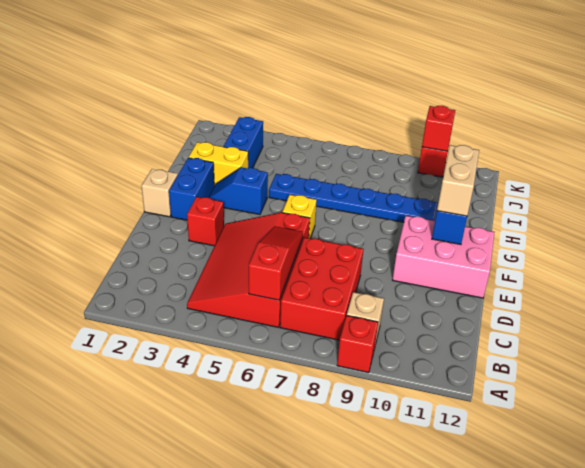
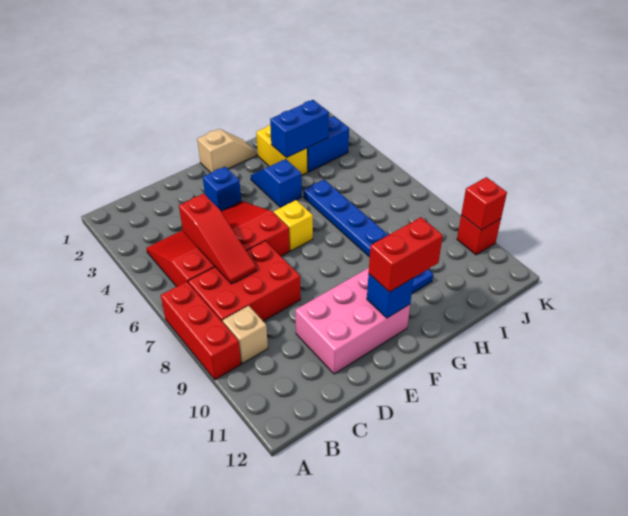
red brick A9 level 1 -> red brick A7:A9 level 1
red slope B6:D6 level 2 top B -> red slope C5:C7 level 2 top 5
red brick E3 level 1 -> blue brick E3 level 1
pink brick E10:F12 level 1 -> pink brick D10:F11 level 1
blue brick F2:G2 level 1 -> blue brick H3:I3 level 2
tan brick F11:G11 level 3 -> red brick F11:G11 level 3

